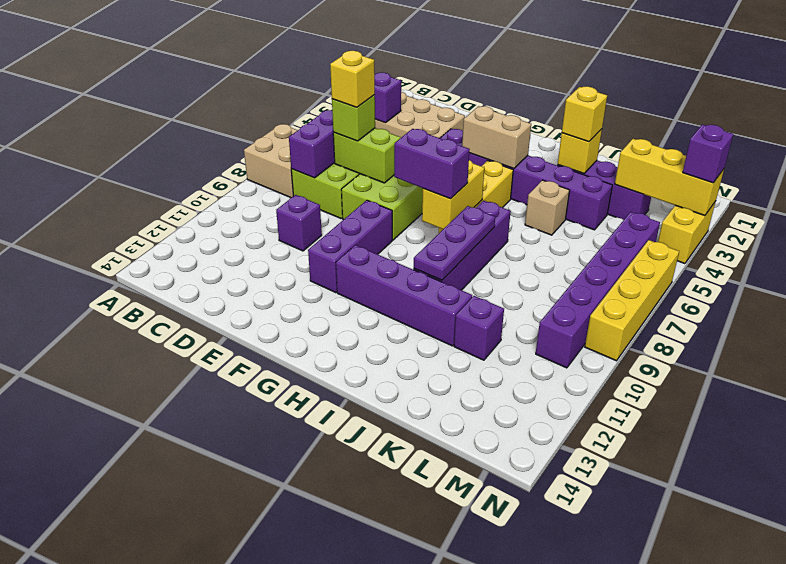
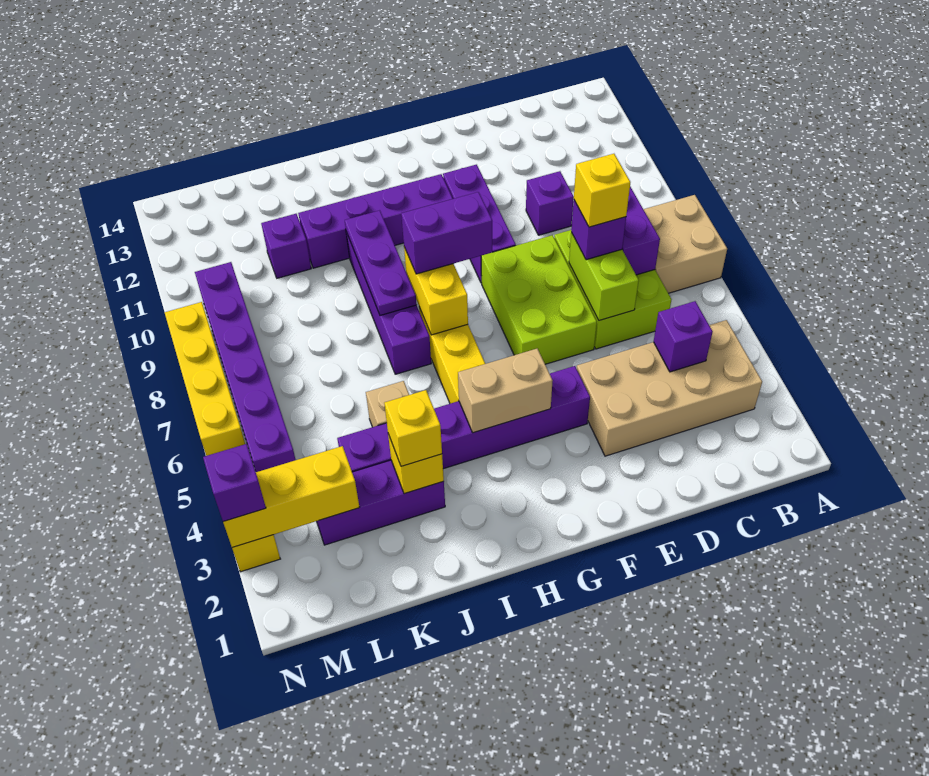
lime brick D7:E7 level 2 -> lime brick D6:D7 level 2
lime brick D7 level 3 -> purple brick D7 level 3

